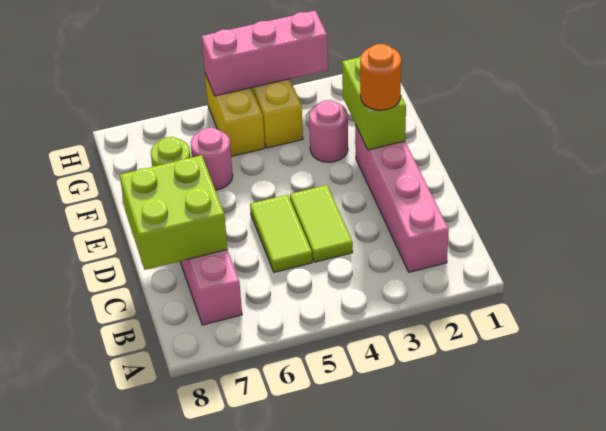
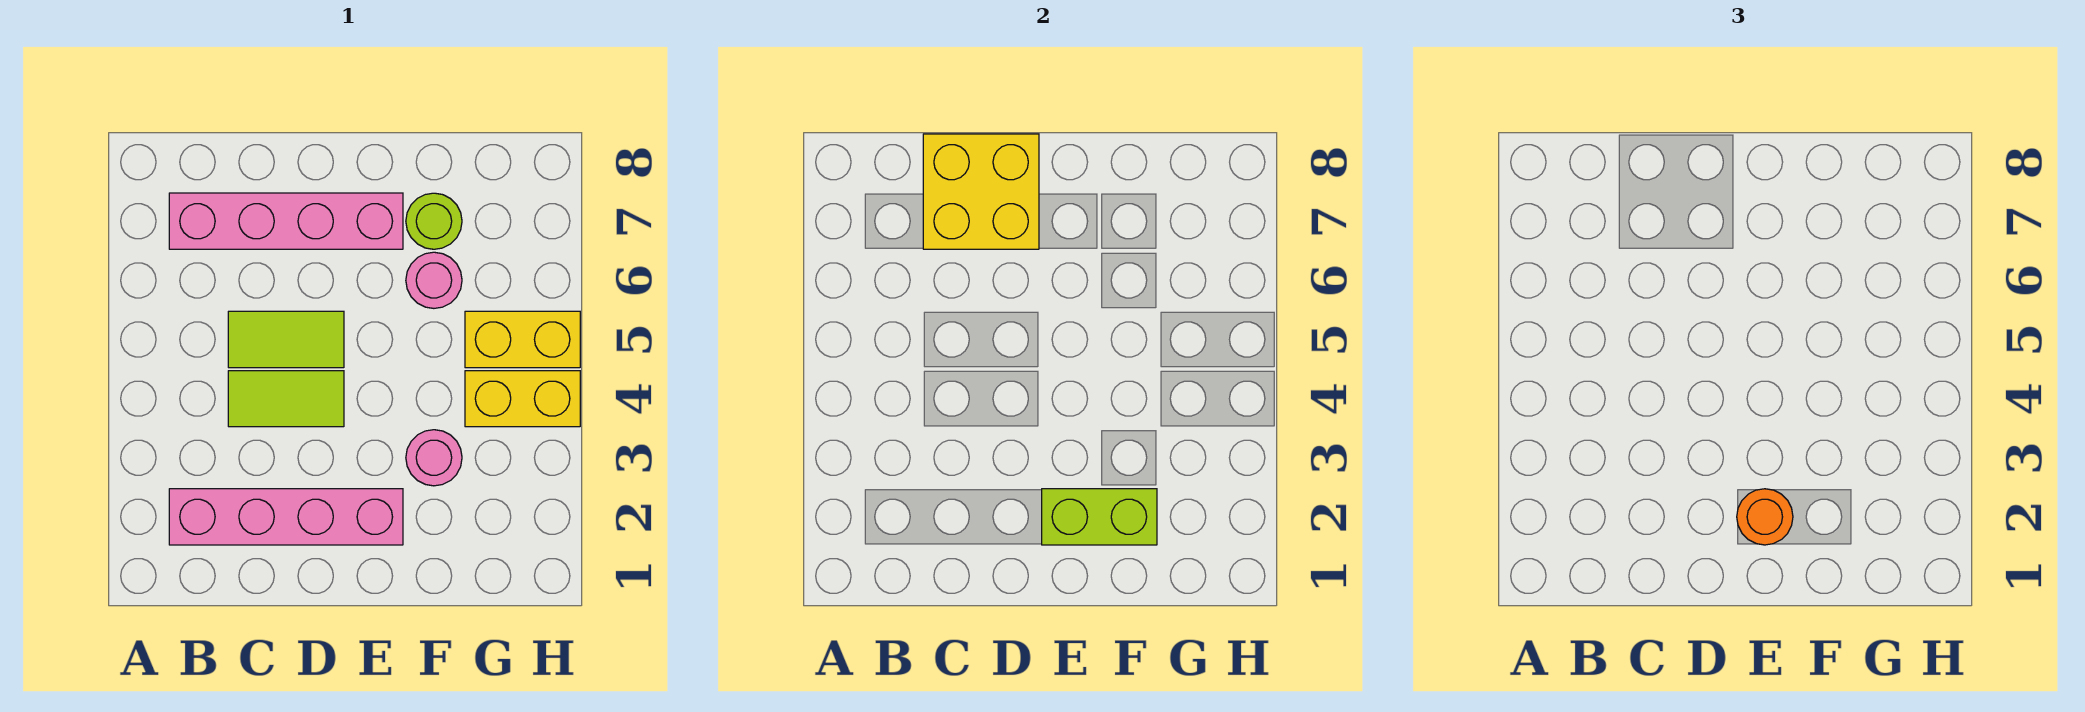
lime brick C7:D8 level 2 -> yellow brick C7:D8 level 2
pink brick H3:H5 level 2 -> none

